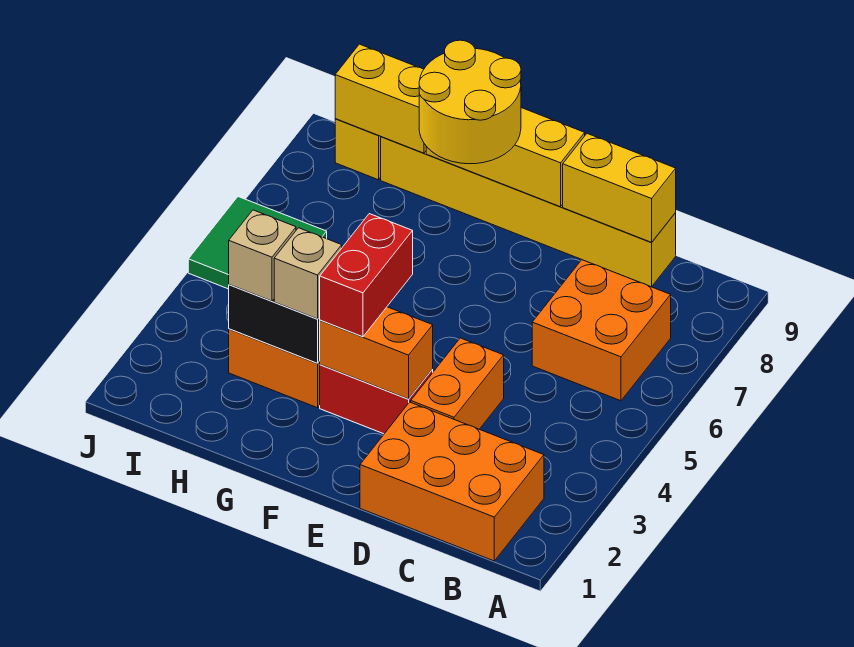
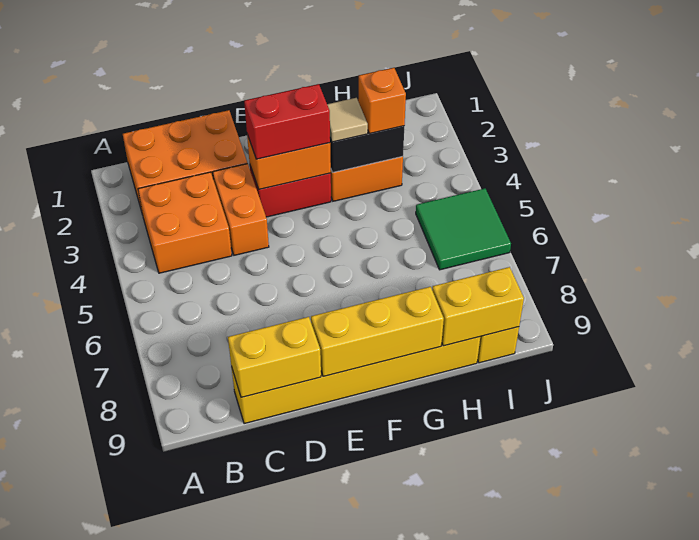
orange brick B6:C7 level 1 -> orange brick B3:C4 level 1
red brick F3:F4 level 3 -> red brick E3:F3 level 3
yellow round brick F8:G9 level 3 -> none
tan brick G3 level 3 -> tan tile G3 level 3
tan brick H3 level 3 -> orange brick H3 level 3

